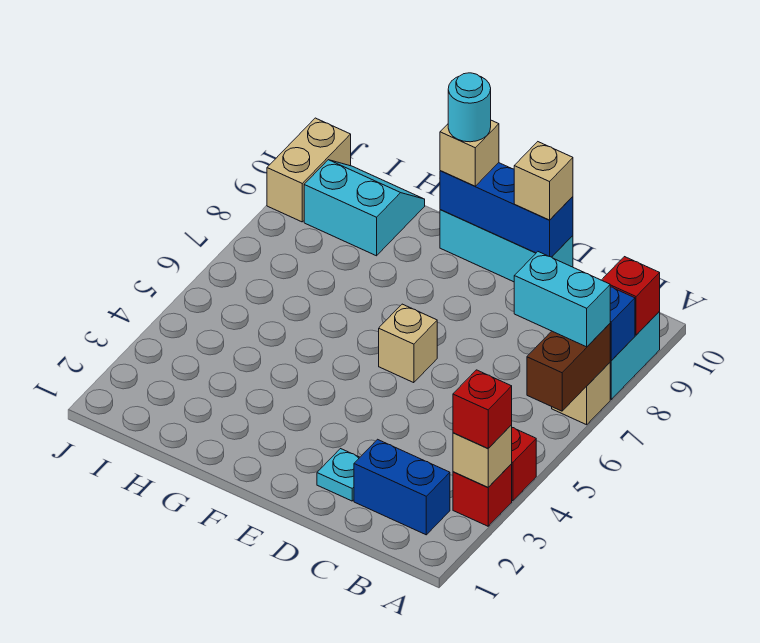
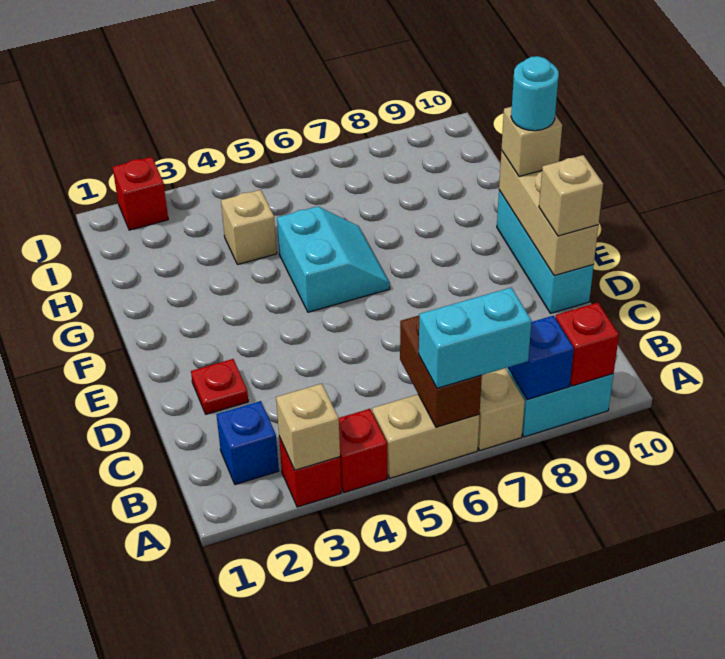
red brick A3 level 3 -> red brick J2 level 1
brown brick A6:A7 level 2 -> brown brick A6:B6 level 2
cyan brick A7:B7 level 3 -> cyan brick A6:A7 level 3
blue brick B2:C2 level 1 -> blue brick B2 level 1
cyan plate D2 level 1 -> red plate D2 level 1
blue brick D10:F10 level 2 -> tan brick D10:F10 level 2
tan brick E6 level 1 -> tan brick H4 level 1
cyan slope H9:I10 level 1 top 9 -> cyan slope F5:G6 level 1 top 5
tan brick J9:J10 level 1 -> tan brick A5:A6 level 1

